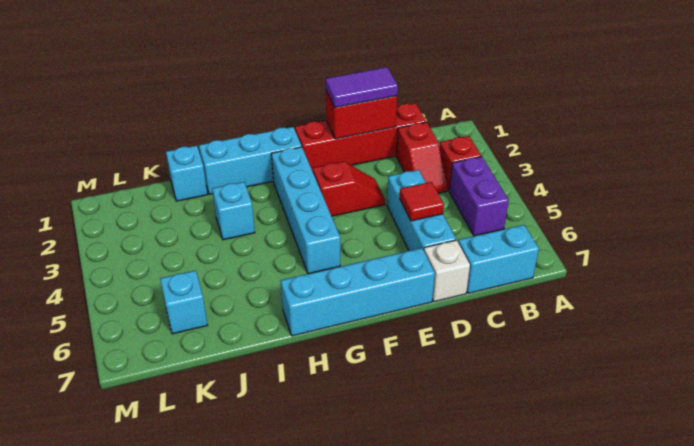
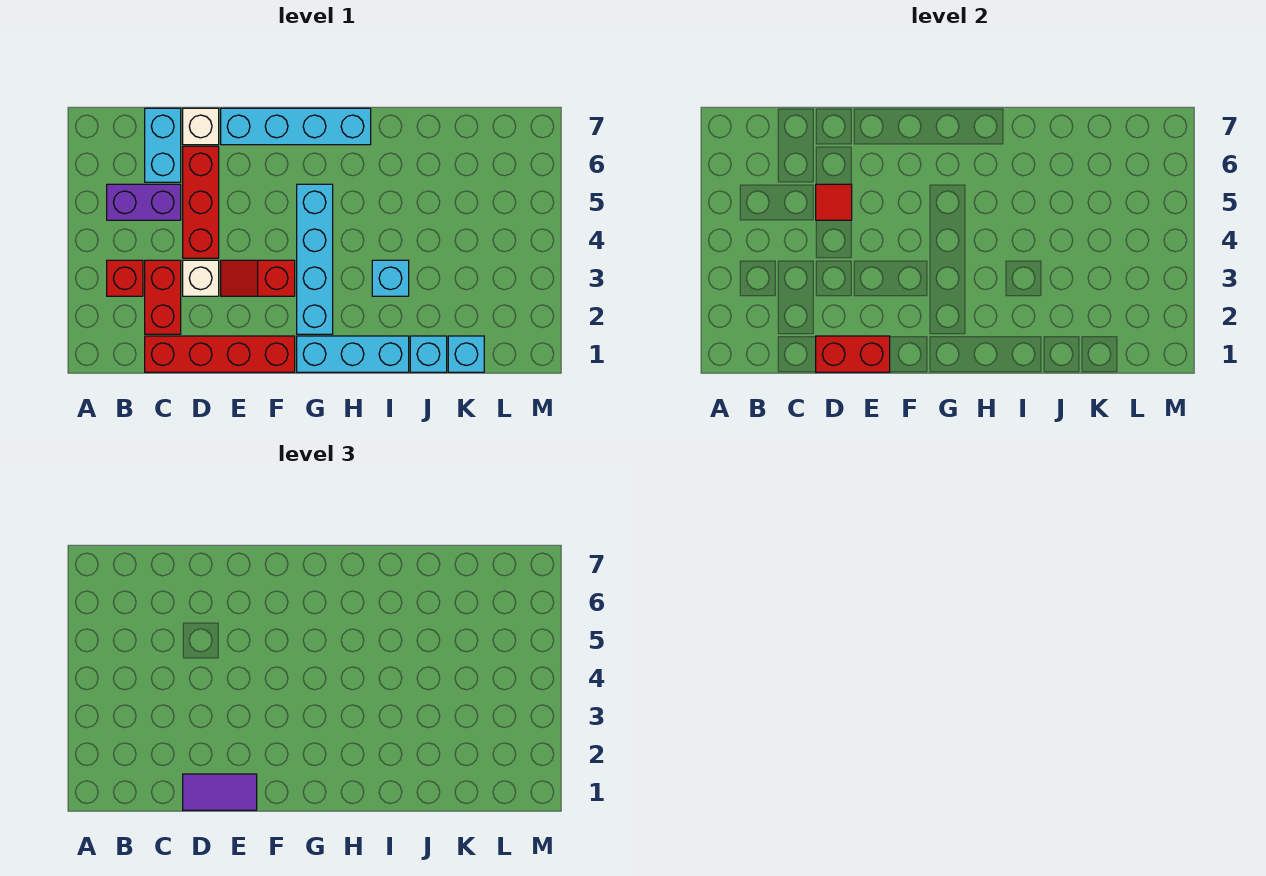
purple brick B4:B5 level 1 -> purple brick B5:C5 level 1
cyan brick B7:C7 level 1 -> cyan brick C6:C7 level 1
red slope C2:C3 level 1 top 2 -> red brick C2:C3 level 1
none -> white brick D3 level 1
cyan brick D4:D6 level 1 -> red brick D4:D6 level 1
cyan brick K6 level 1 -> cyan brick K1 level 1

